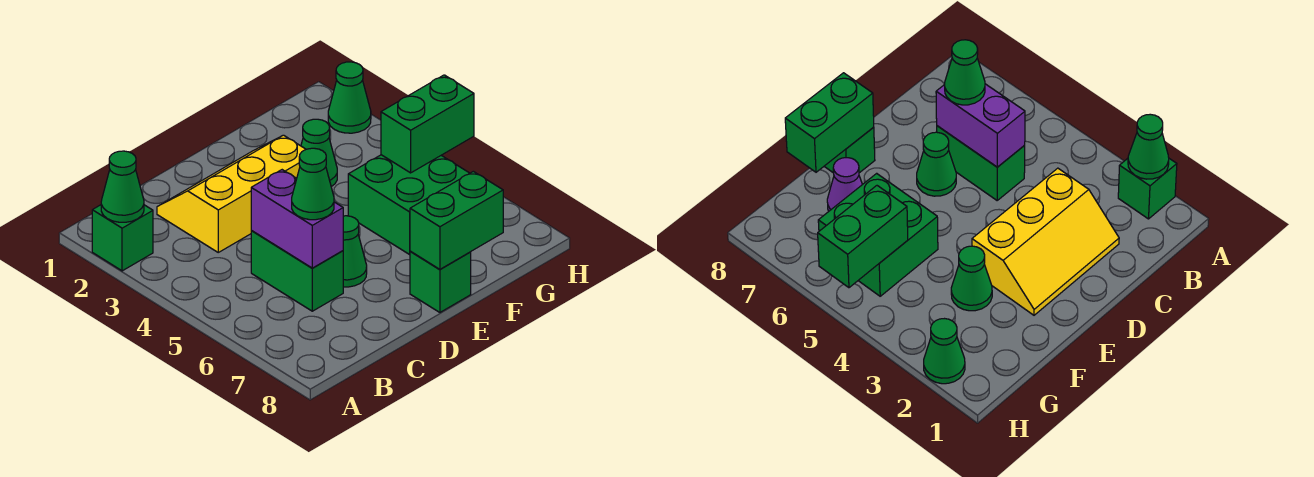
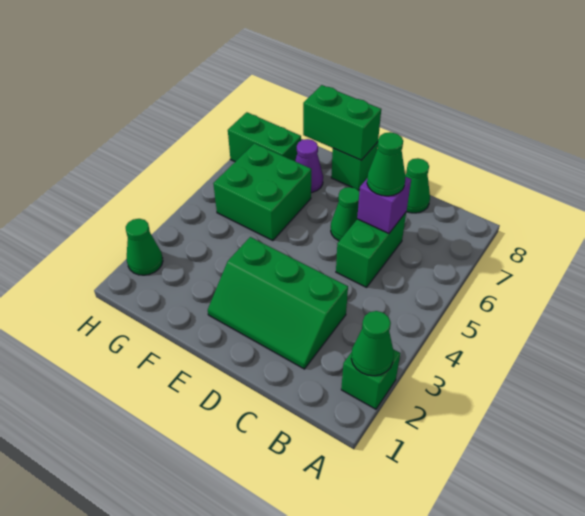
yellow slope C2:E3 level 1 top 3 -> green slope C2:E3 level 1 top 3
purple brick C5:C6 level 2 -> purple brick C6 level 2
green cone F3 level 1 -> green cone C8 level 1
green brick G5:H5 level 2 -> green brick G7:H7 level 1

